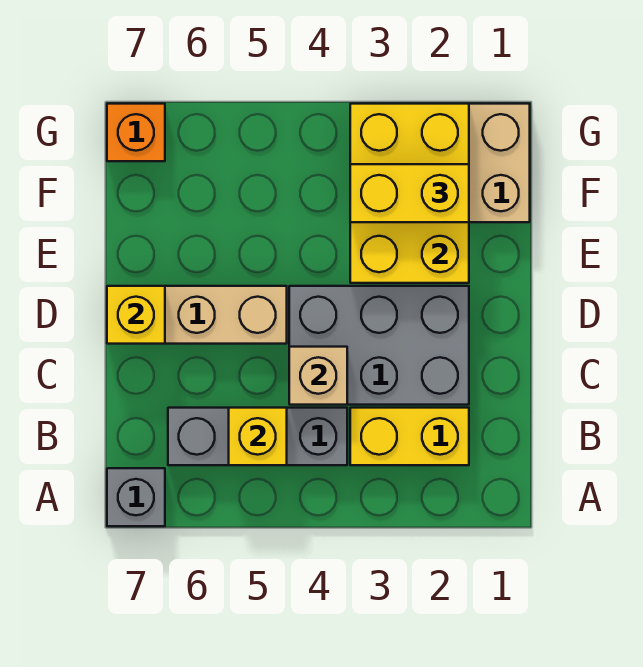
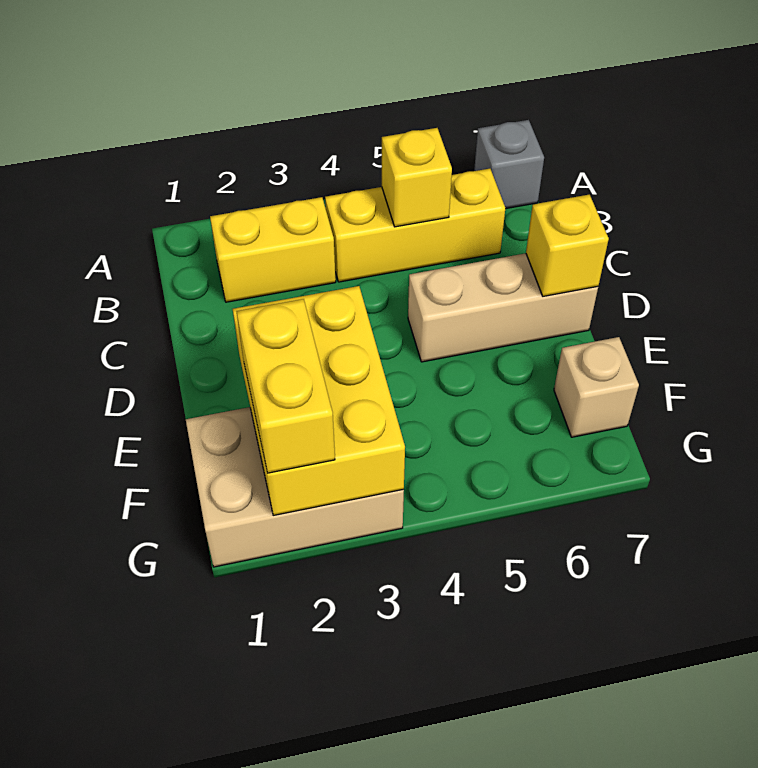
grey brick B4:B6 level 1 -> yellow brick B4:B6 level 1
grey brick C2:D4 level 1 -> none
tan brick C4 level 2 -> tan brick F7 level 1
yellow brick F2:F3 level 3 -> yellow brick F2:G2 level 3
orange brick G7 level 1 -> none

